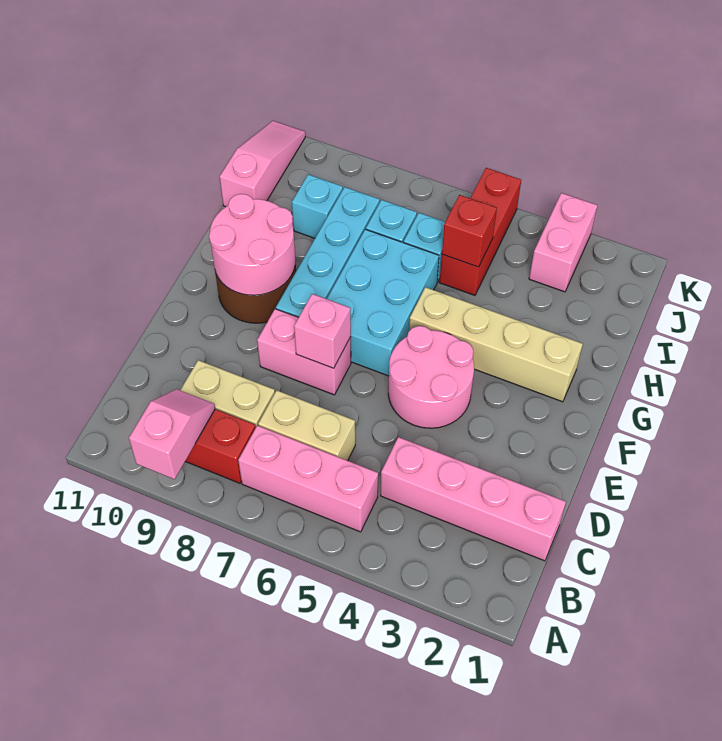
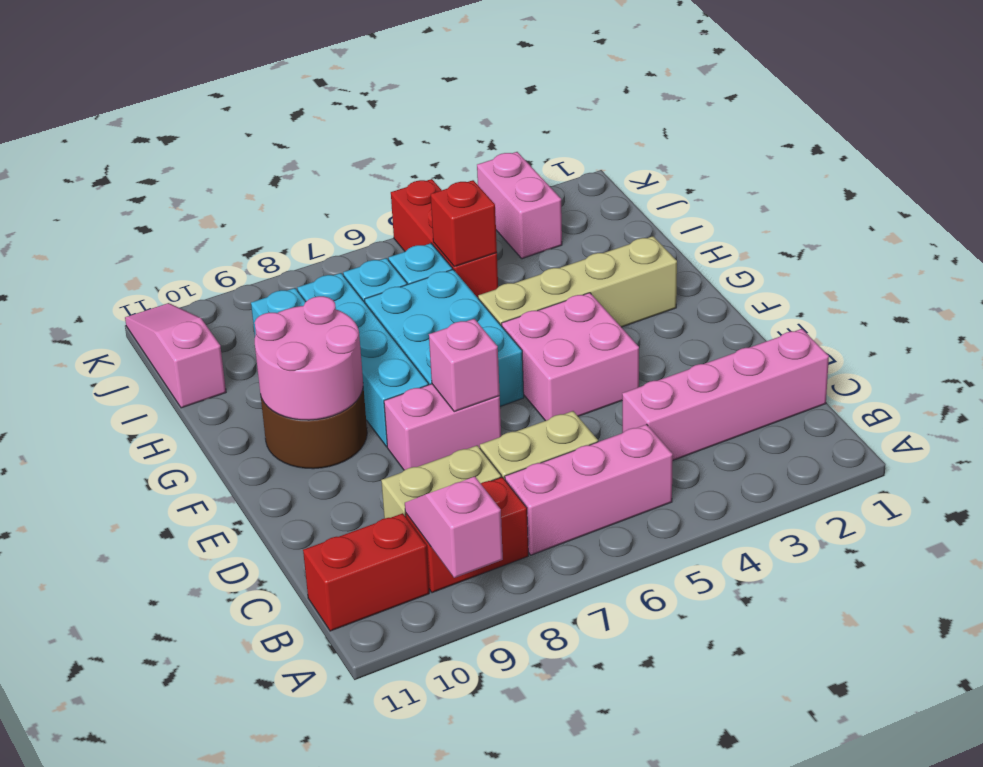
none -> red brick B10:B11 level 1
pink round brick E4:F5 level 1 -> pink brick E4:F5 level 1

